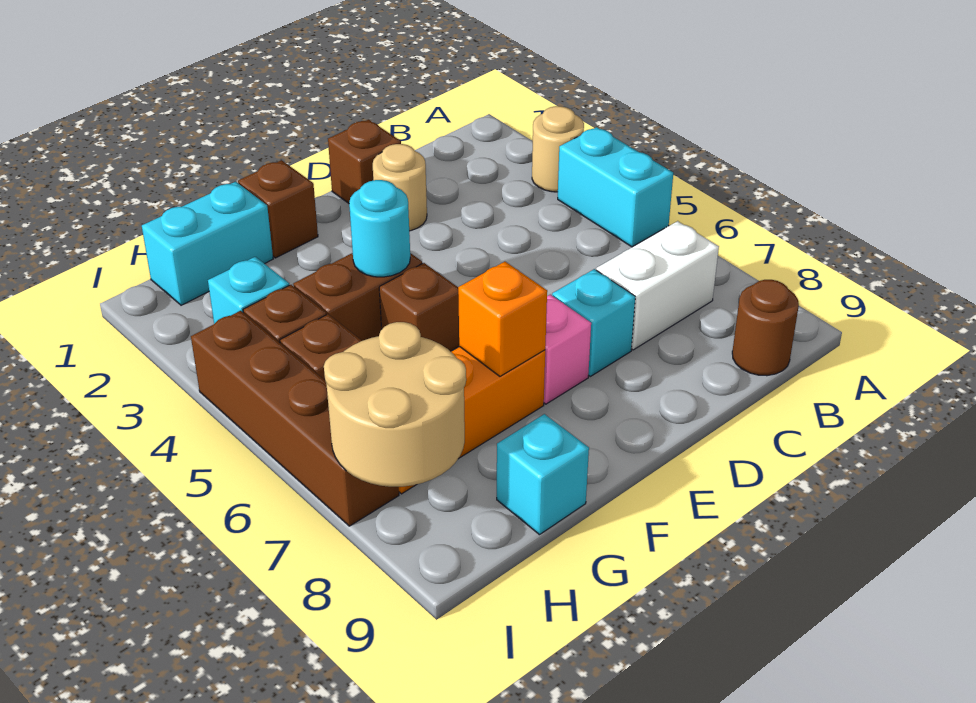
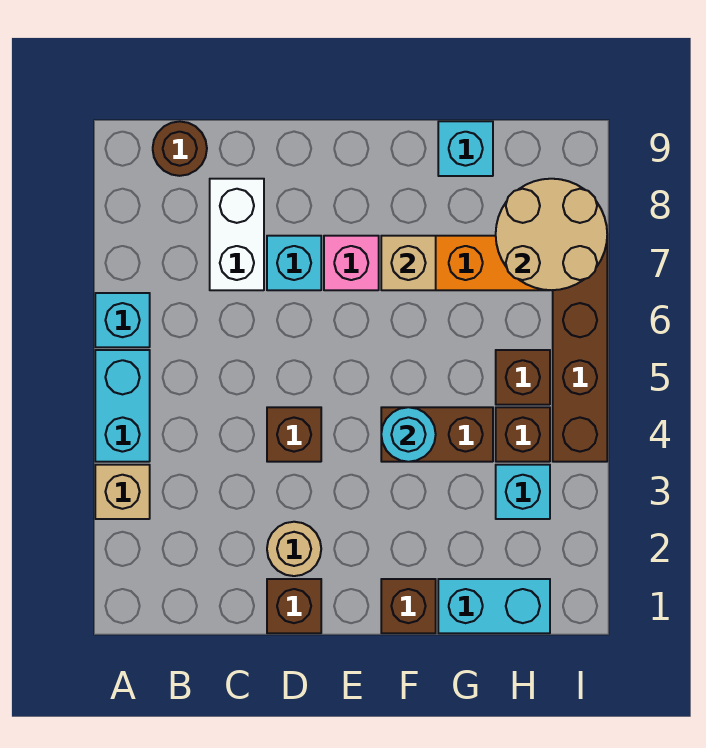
tan round brick A3 level 1 -> tan brick A3 level 1
none -> cyan brick A6 level 1
white brick B7:C7 level 1 -> white brick C7:C8 level 1
brown brick F5 level 1 -> brown brick D4 level 1
orange brick F7 level 2 -> tan brick F7 level 2

